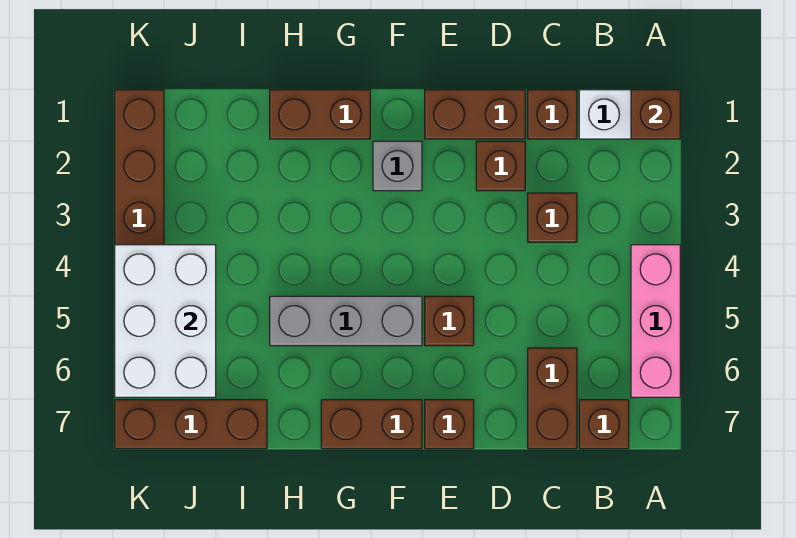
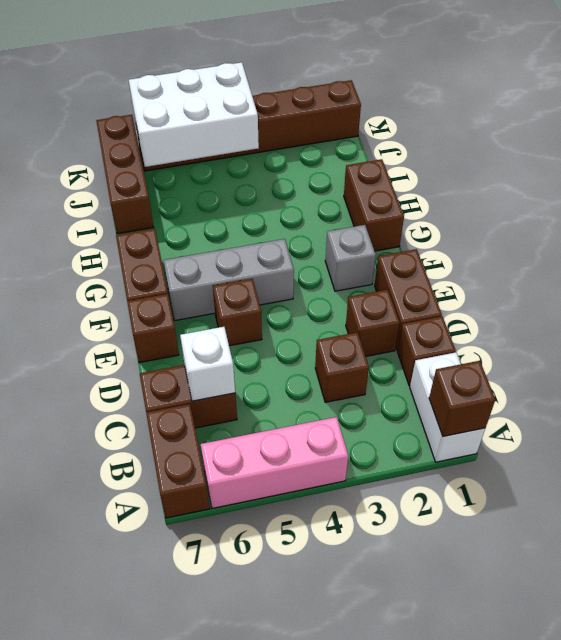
brown brick B7 level 1 -> brown brick A7:B7 level 1
none -> white brick C6 level 2
grey brick F5:H5 level 1 -> grey brick F4:F6 level 1

